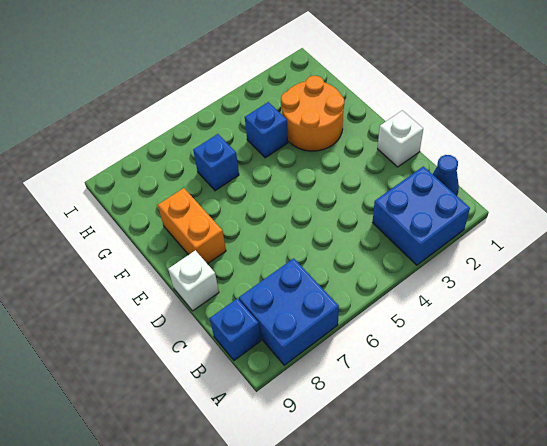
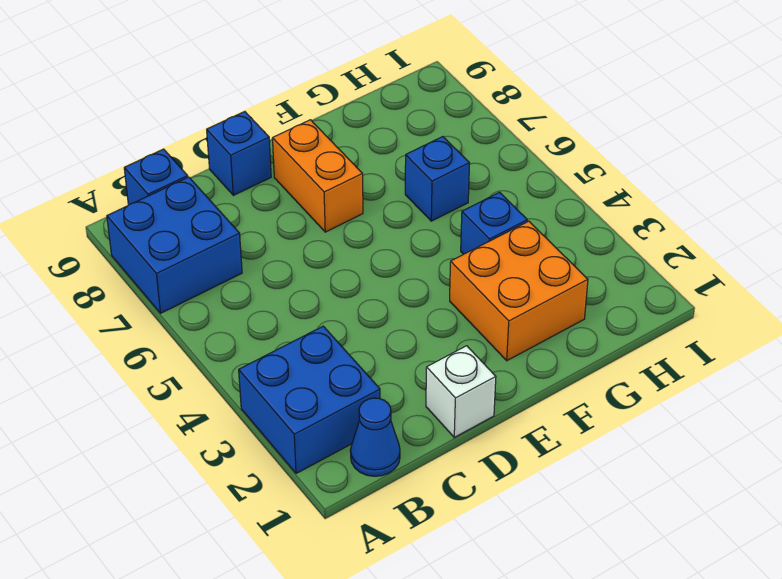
white brick D9 level 1 -> blue brick D9 level 1
orange brick E8:F8 level 1 -> orange brick E7:E8 level 1
orange round brick F2:G3 level 1 -> orange brick F2:G3 level 1

